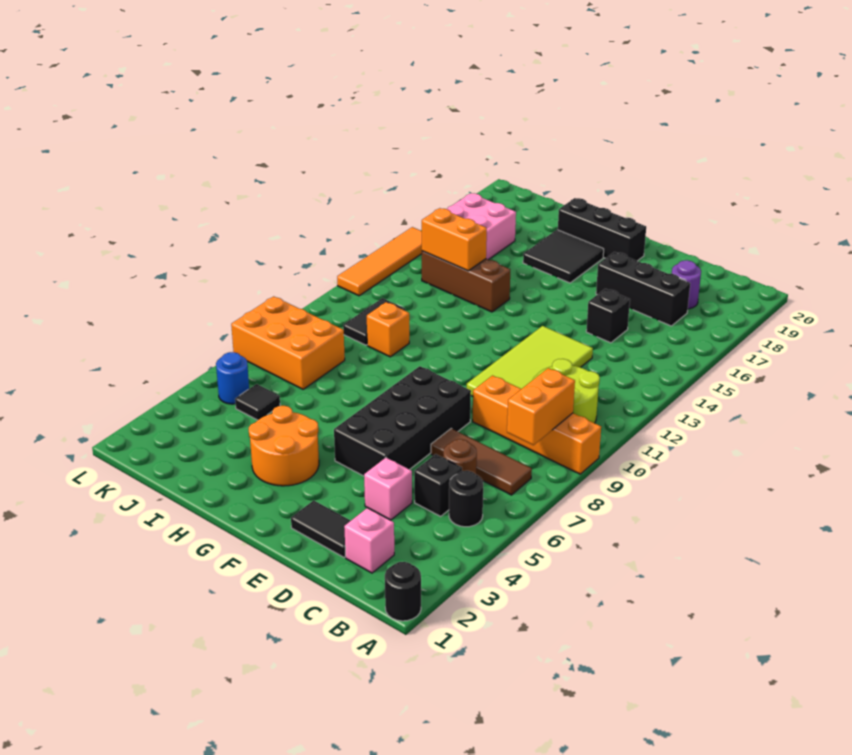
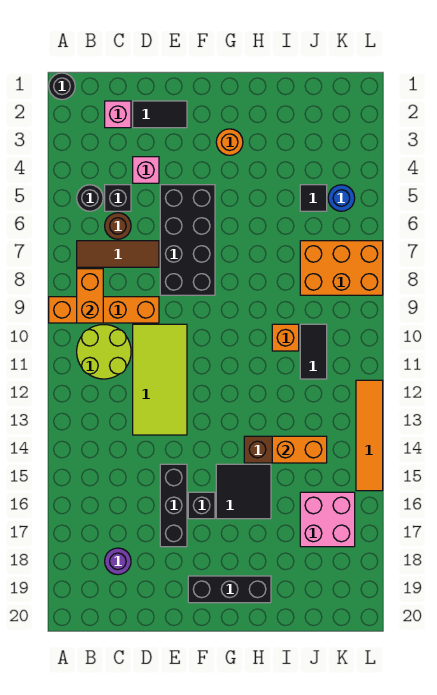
black brick C17:E17 level 1 -> black brick E15:E17 level 1
black brick D15 level 1 -> black brick F16 level 1
orange round brick G3:H4 level 1 -> orange round brick G3 level 1
black tile G17:H18 level 1 -> black tile G15:H16 level 1

